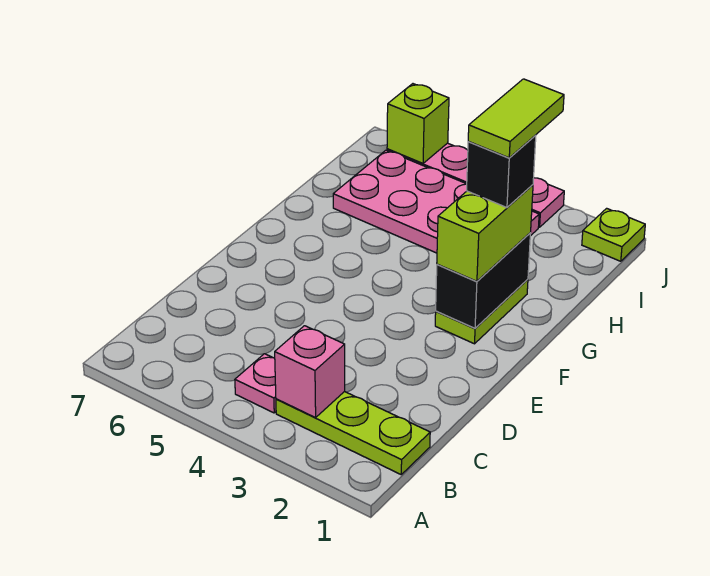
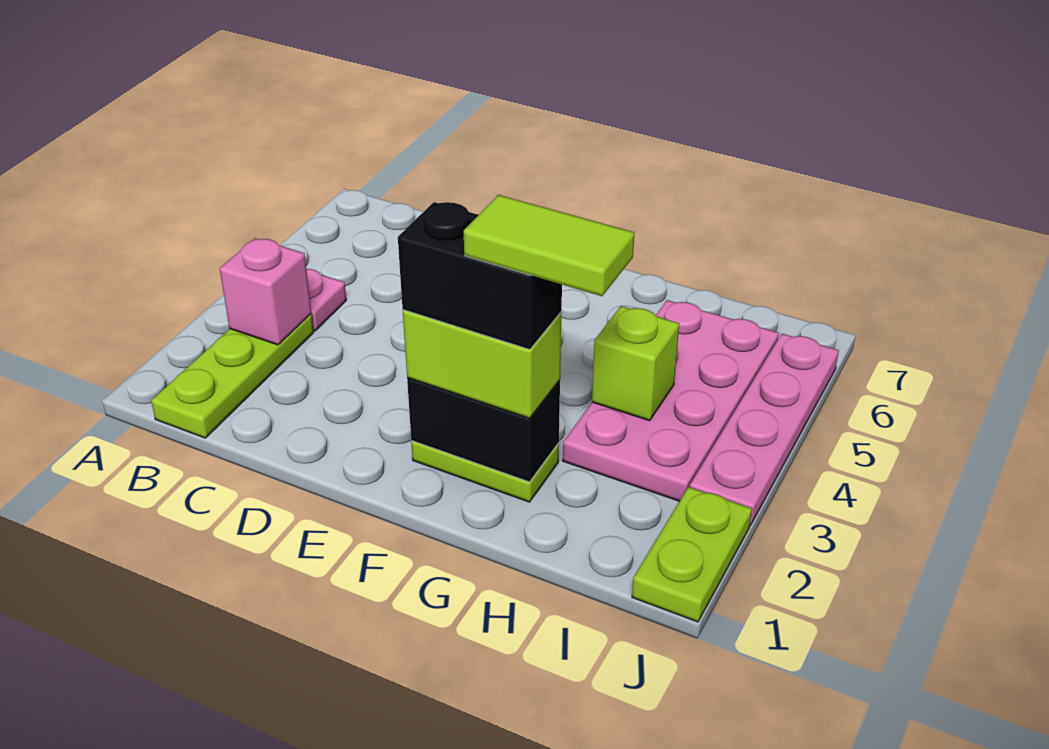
black brick G2 level 4 -> black brick F2:G2 level 4
lime plate J1 level 1 -> lime plate J1:J2 level 1
lime brick J6 level 2 -> lime brick H4 level 2

